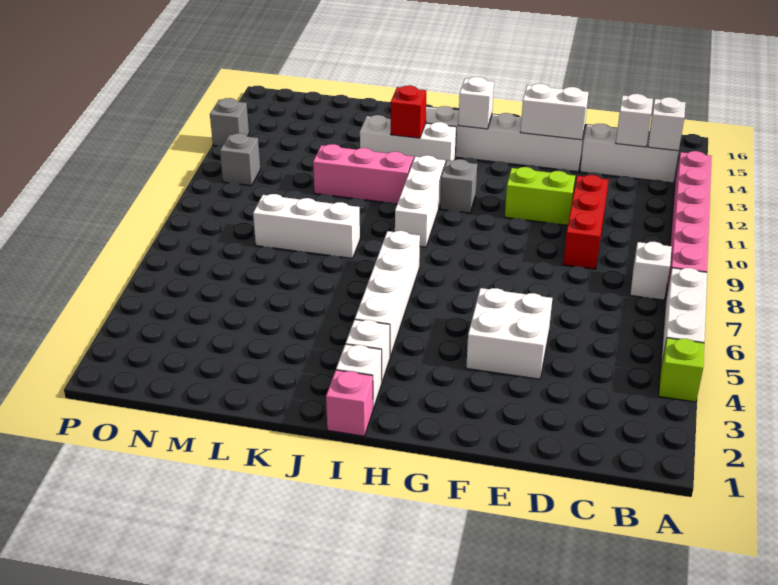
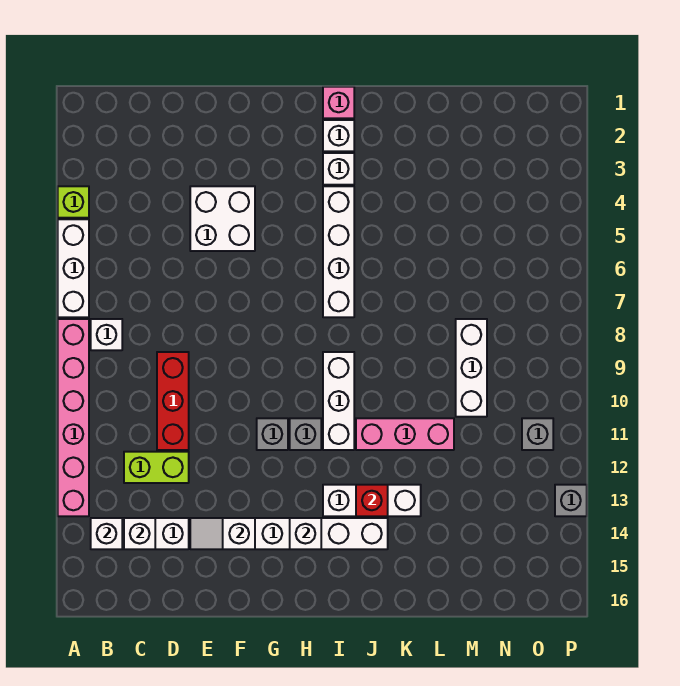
lime brick E11:F11 level 1 -> lime brick C12:D12 level 1
white brick E14:F14 level 2 -> white slope E14:F14 level 2 top F
none -> grey brick G11 level 1
white brick K8:M8 level 1 -> white brick M8:M10 level 1

